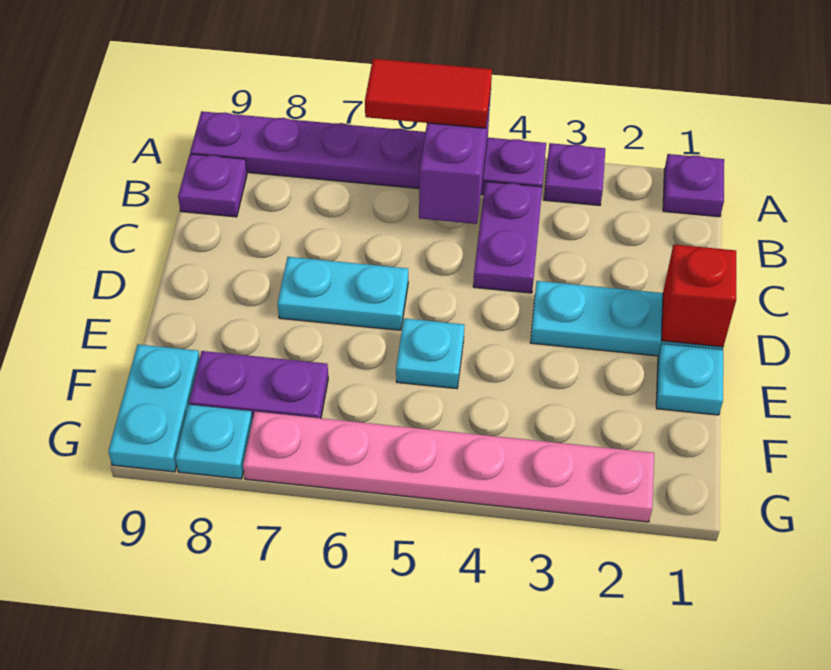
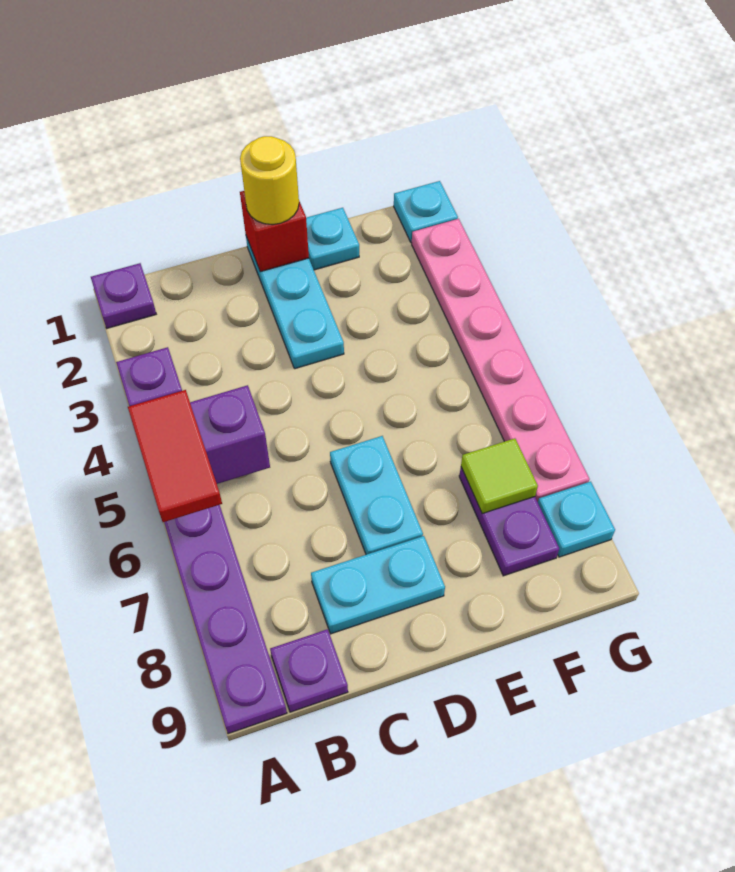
purple plate B4:C4 level 1 -> none
none -> yellow round brick D1 level 3
cyan plate E5 level 1 -> cyan plate G1 level 1
none -> lime tile F7 level 2
cyan plate F9:G9 level 1 -> cyan plate C8:D8 level 1

